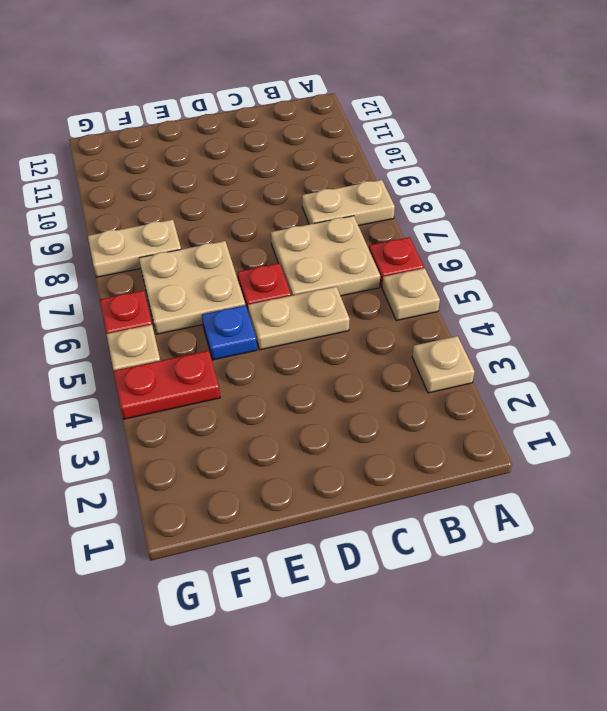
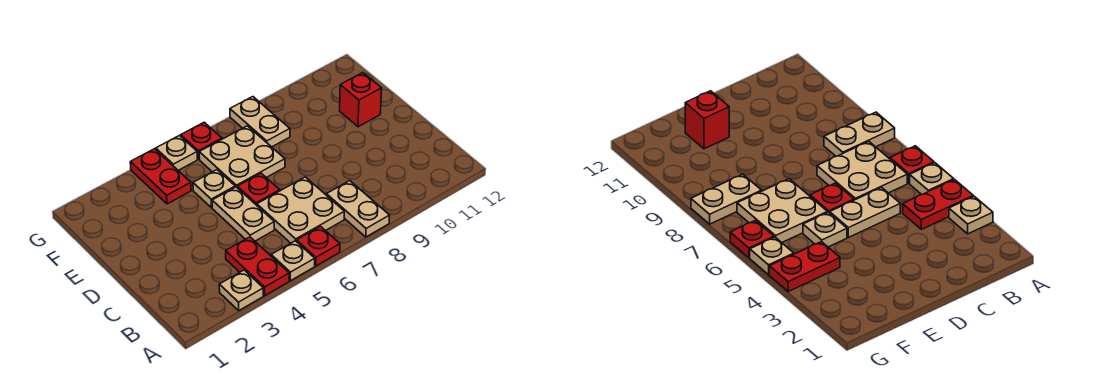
none -> red plate A4:B4 level 1
blue plate E5 level 1 -> tan plate E5 level 1
none -> red brick E11 level 1

